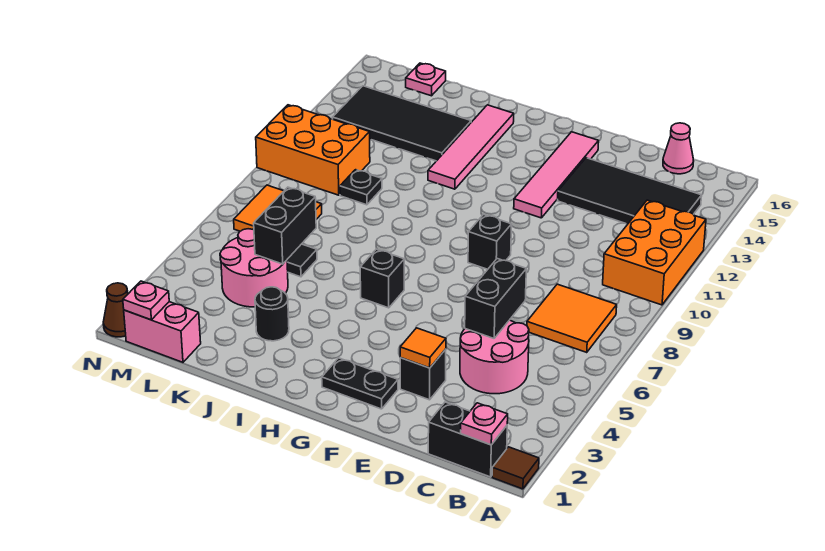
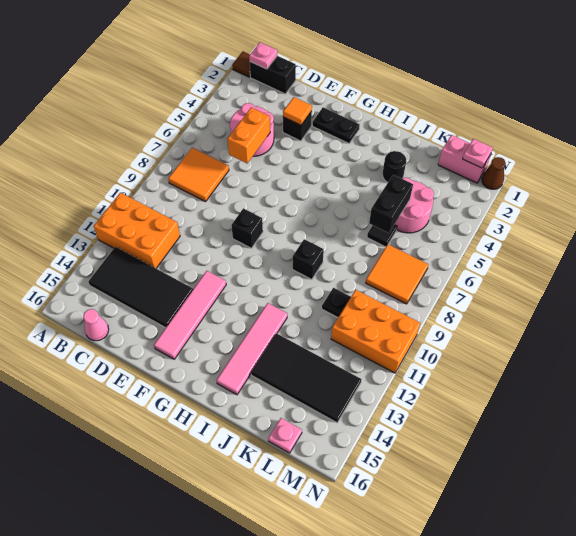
orange brick A10:B12 level 1 -> orange brick A11:C12 level 1
black brick D5:D6 level 2 -> orange brick D5:D6 level 2
black brick H6 level 1 -> black brick I9 level 1

